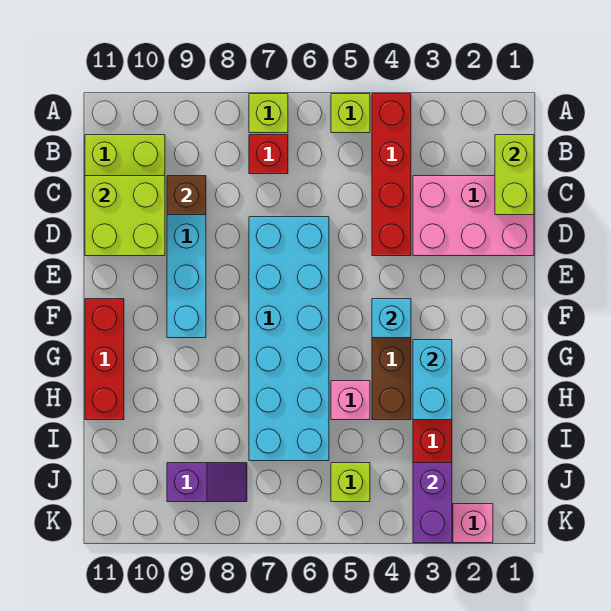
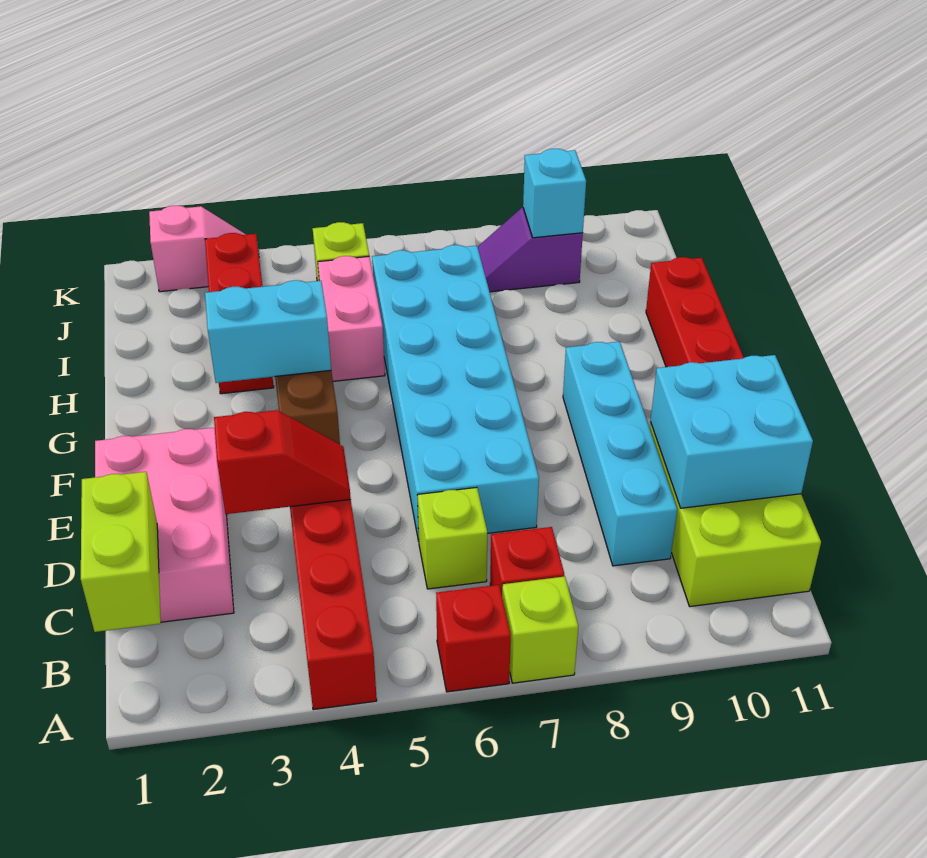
lime brick A5 level 1 -> lime brick C6 level 1
none -> red brick A6 level 1
pink brick C1:D3 level 1 -> pink brick C1:E2 level 1
brown brick C9 level 2 -> none
lime brick C10:D11 level 2 -> cyan brick C10:D11 level 2
none -> red slope D3:D4 level 2 top 3
cyan brick F4 level 2 -> cyan brick J9 level 2
cyan brick G3:H3 level 2 -> cyan brick G3:G4 level 2
pink brick H5 level 1 -> pink brick H5:I5 level 1
purple brick J3:K3 level 2 -> none

